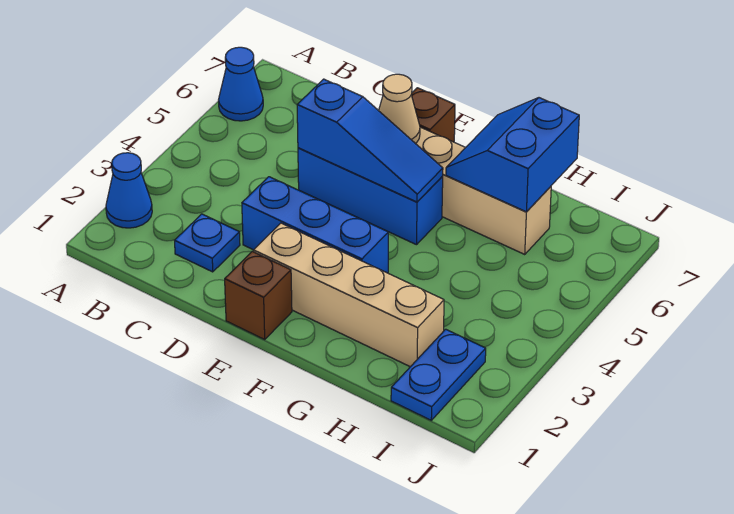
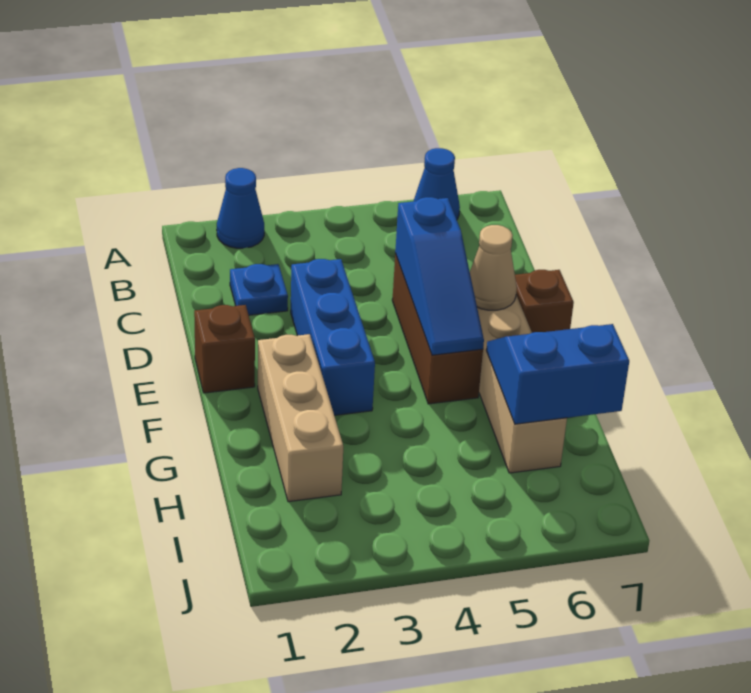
blue brick D5:F5 level 1 -> brown brick D5:F5 level 1
tan brick E2:H2 level 1 -> tan brick F2:H2 level 1
blue plate I1:I2 level 1 -> none

